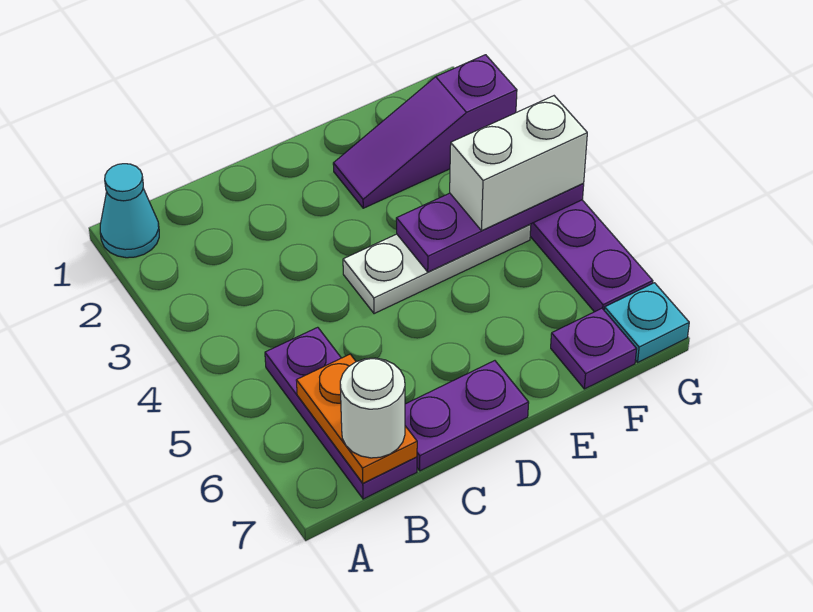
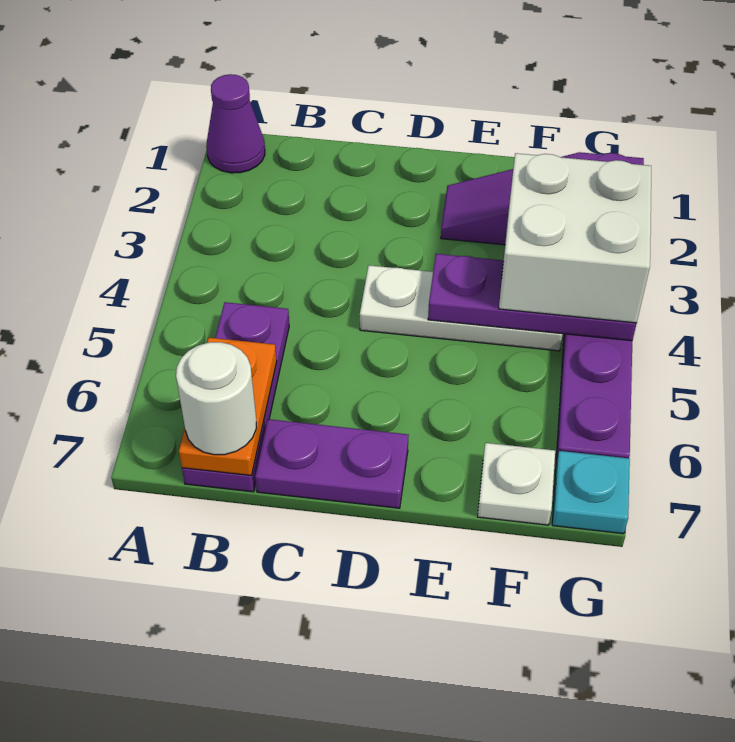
cyan cone A1 level 1 -> purple cone A1 level 1
white brick F4:G4 level 3 -> white brick F3:G4 level 3
purple plate F7 level 1 -> white plate F7 level 1

